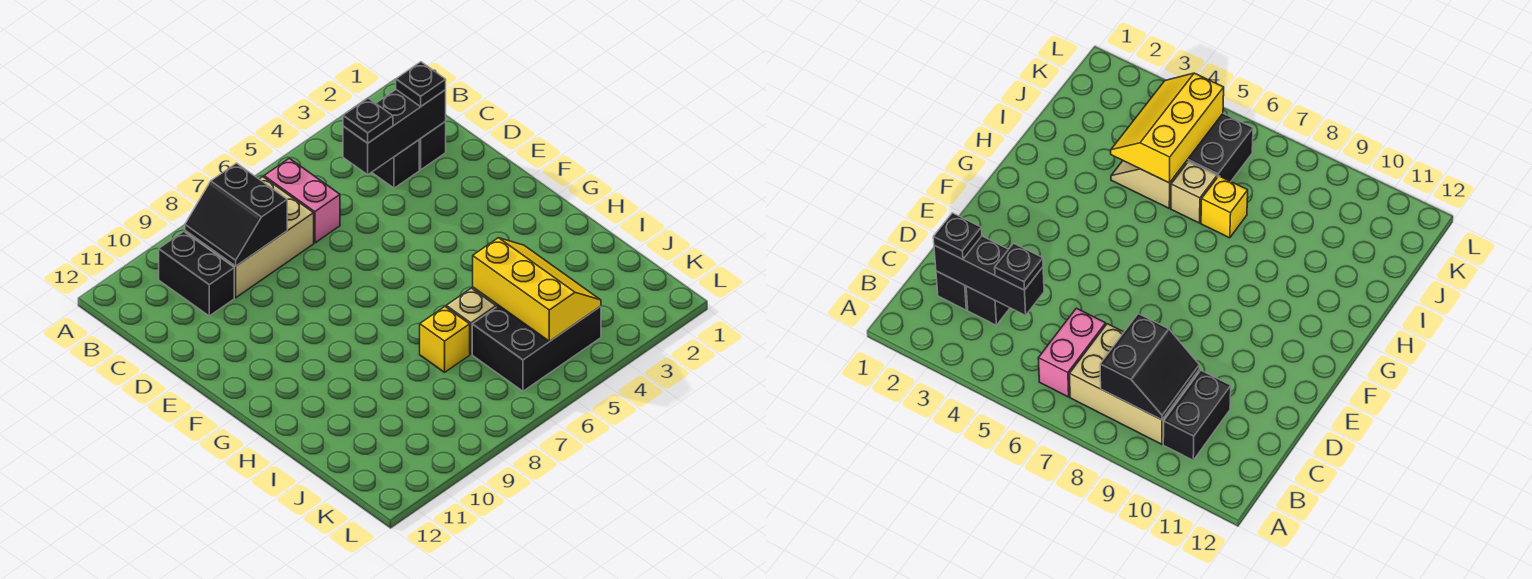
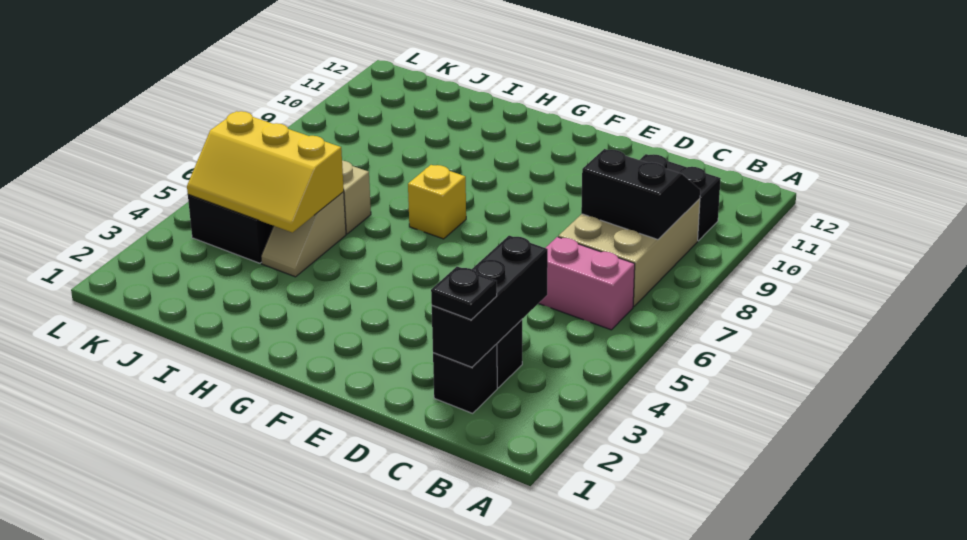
black plate C4 level 3 -> none
yellow brick I7 level 1 -> yellow brick G7 level 1

